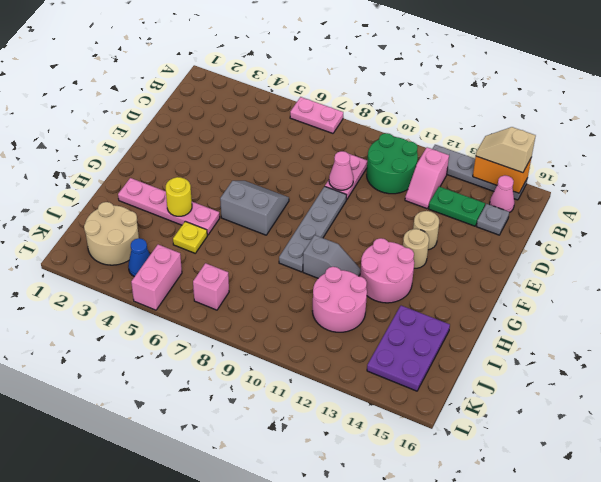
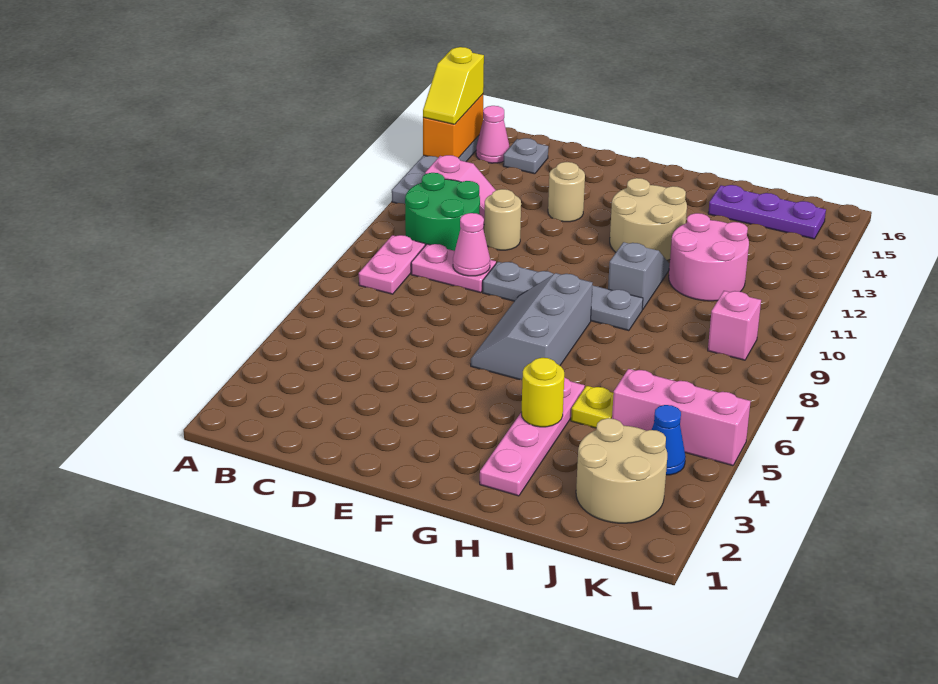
pink plate A6:A7 level 1 -> pink plate B8:B9 level 1
tan slope A14:A15 level 3 top 15 -> yellow slope A14:A15 level 3 top 15
green plate C13:C14 level 1 -> none
grey slope F6:G7 level 1 top G -> grey slope F6:G8 level 1 top G
tan round brick F13 level 1 -> tan round brick D11 level 1
pink round brick G12:H13 level 1 -> tan round brick G12:H13 level 1
purple plate I14:K15 level 1 -> purple plate I15:K15 level 1
pink brick K5:L5 level 1 -> pink brick J5:L5 level 1
pink brick K7 level 1 -> pink brick K9 level 1

